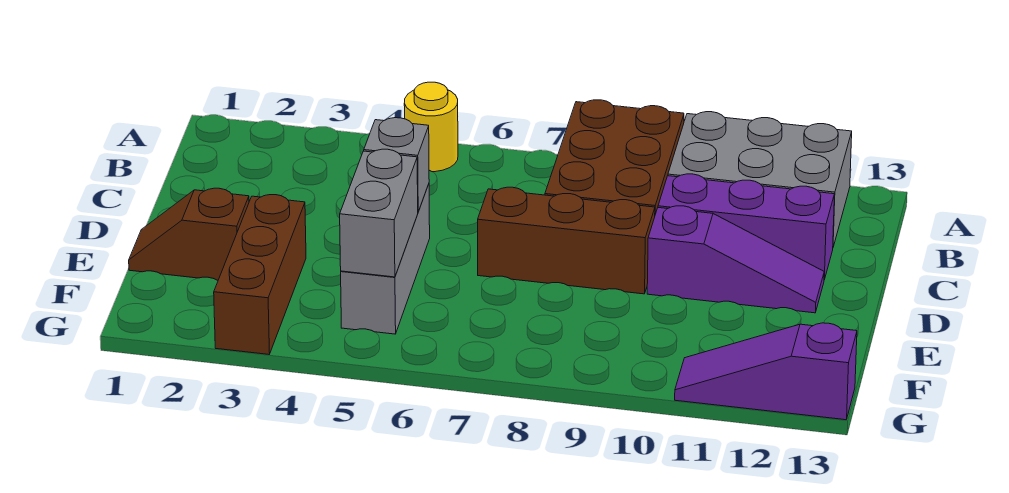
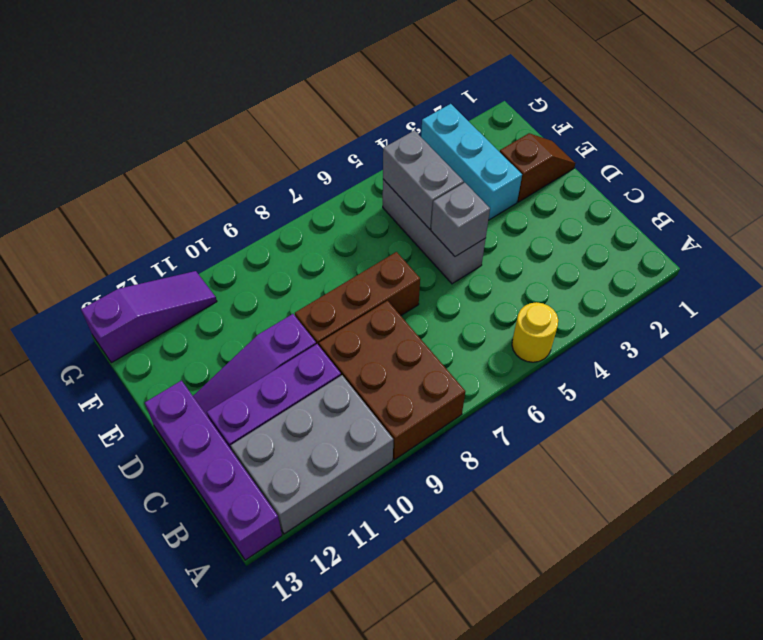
none -> purple brick A13:D13 level 1
brown brick E3:G3 level 1 -> cyan brick E3:G3 level 1

